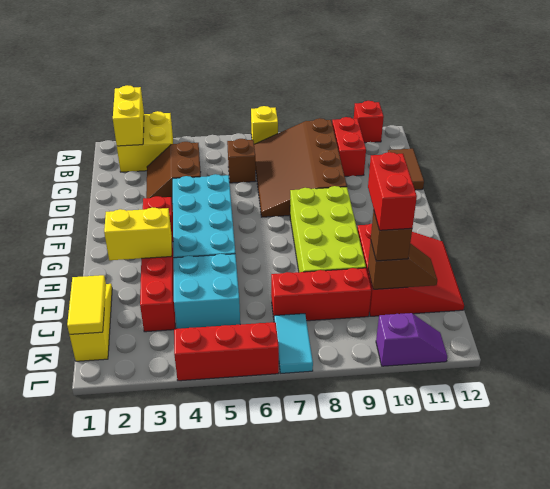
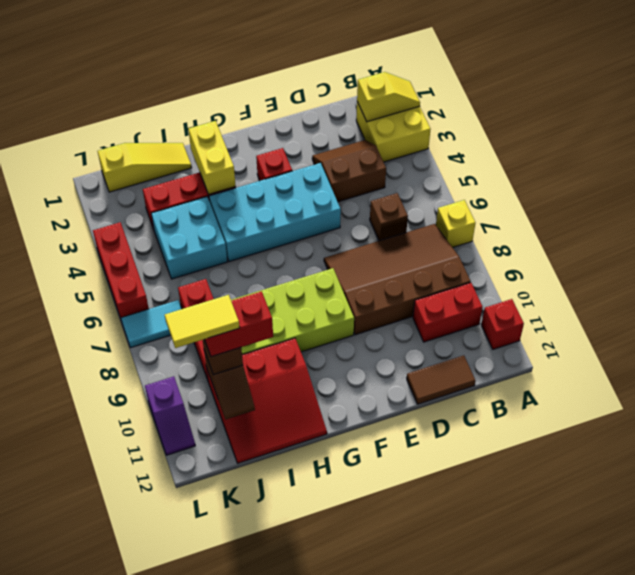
yellow brick A2:B2 level 2 -> yellow slope A2:B2 level 2 top B
yellow tile J1:K1 level 2 -> yellow tile J10:K10 level 5

